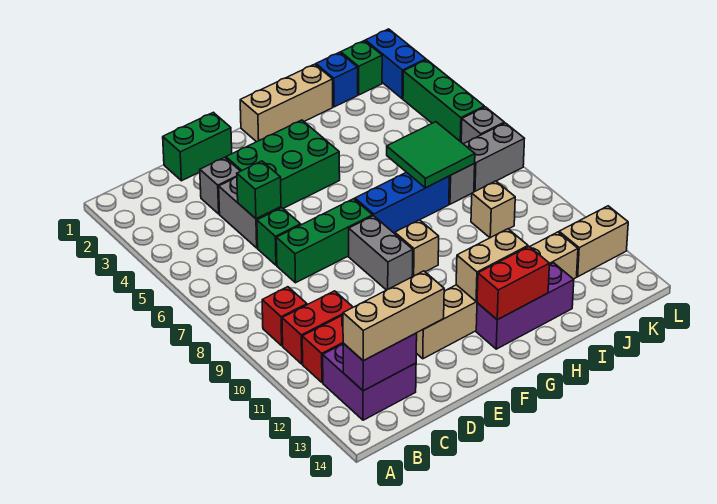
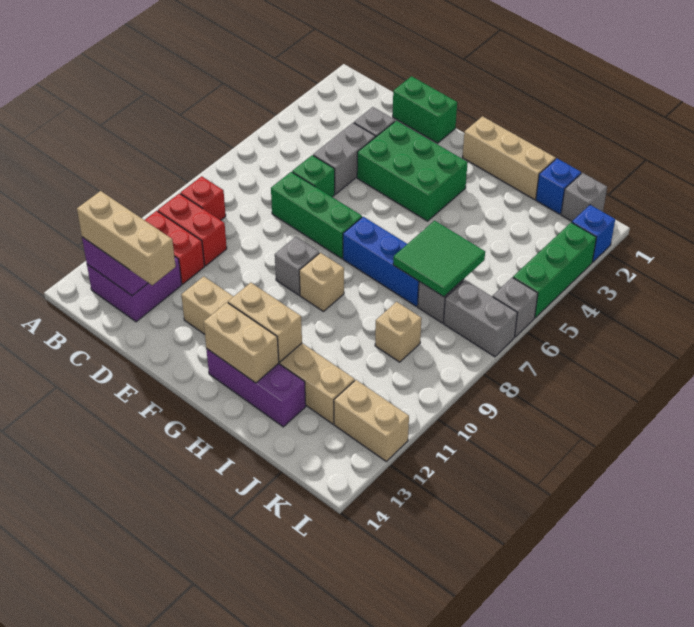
green brick D5 level 2 -> none
grey brick F8:F9 level 1 -> grey brick F9 level 1
red brick G13:H13 level 2 -> tan brick G13:H13 level 2
green brick K1 level 1 -> grey brick K1 level 1
blue brick L1:L2 level 1 -> blue brick L2 level 1

